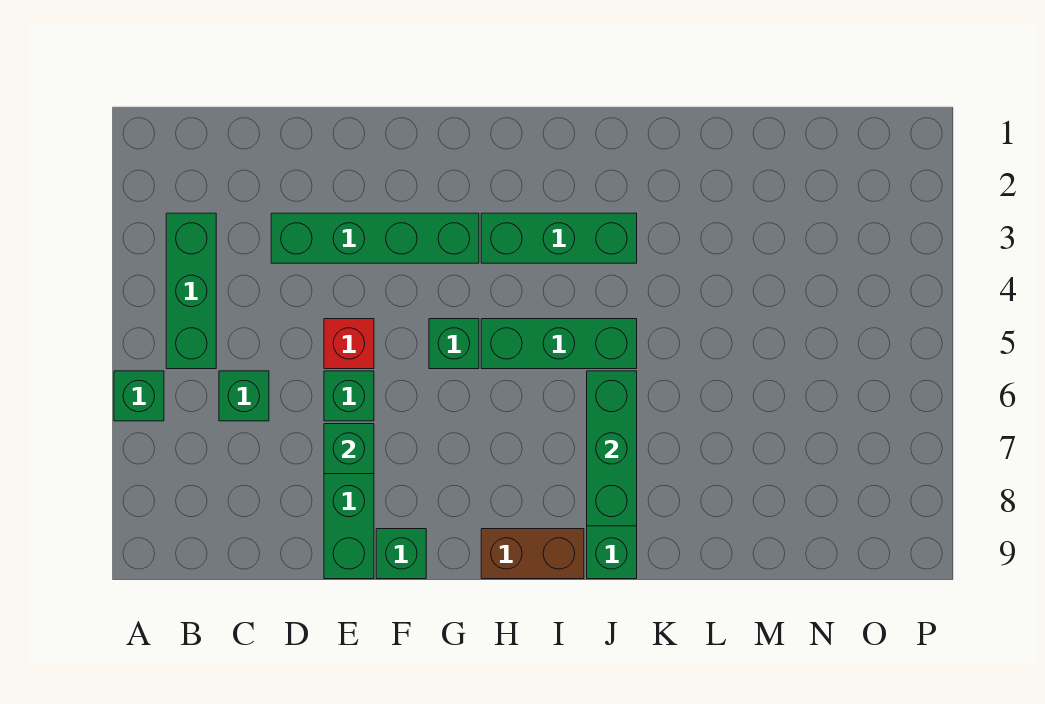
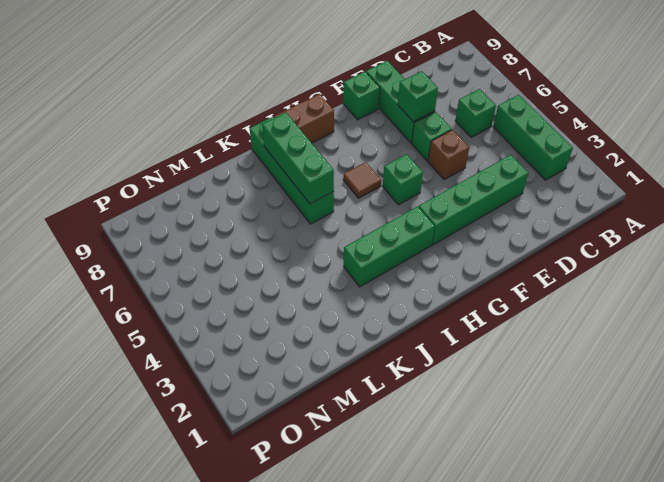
green brick A6 level 1 -> none
red brick E5 level 1 -> brown brick E5 level 1
green brick H5:J5 level 1 -> none
none -> brown tile H6 level 1

